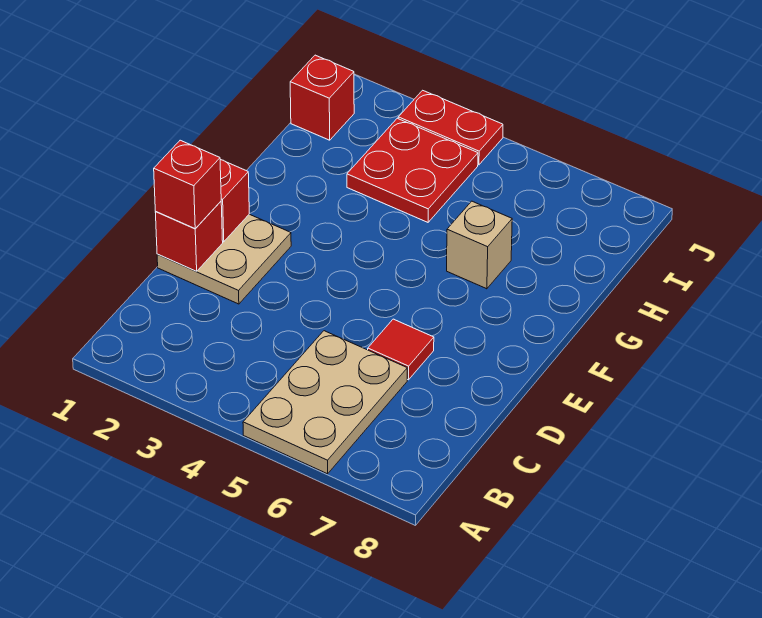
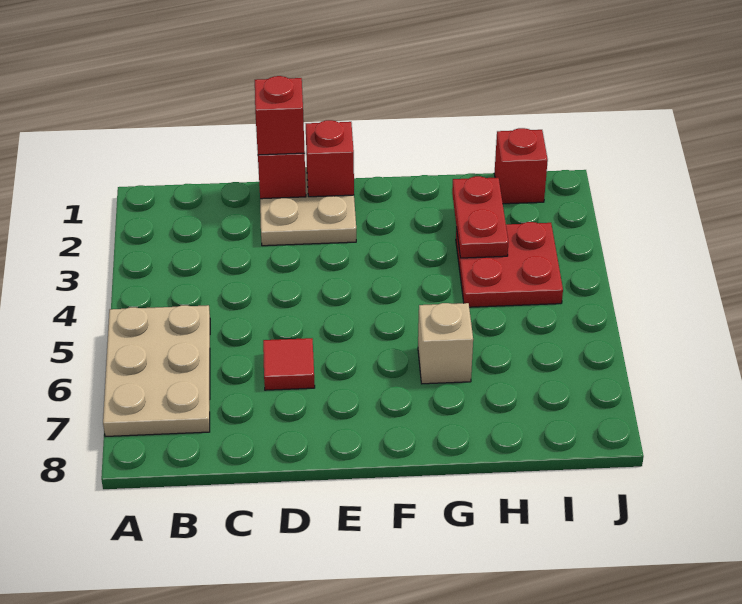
tan plate A5:C6 level 1 -> tan plate A5:B7 level 1
red plate J3:J4 level 1 -> red plate H2:H3 level 2

